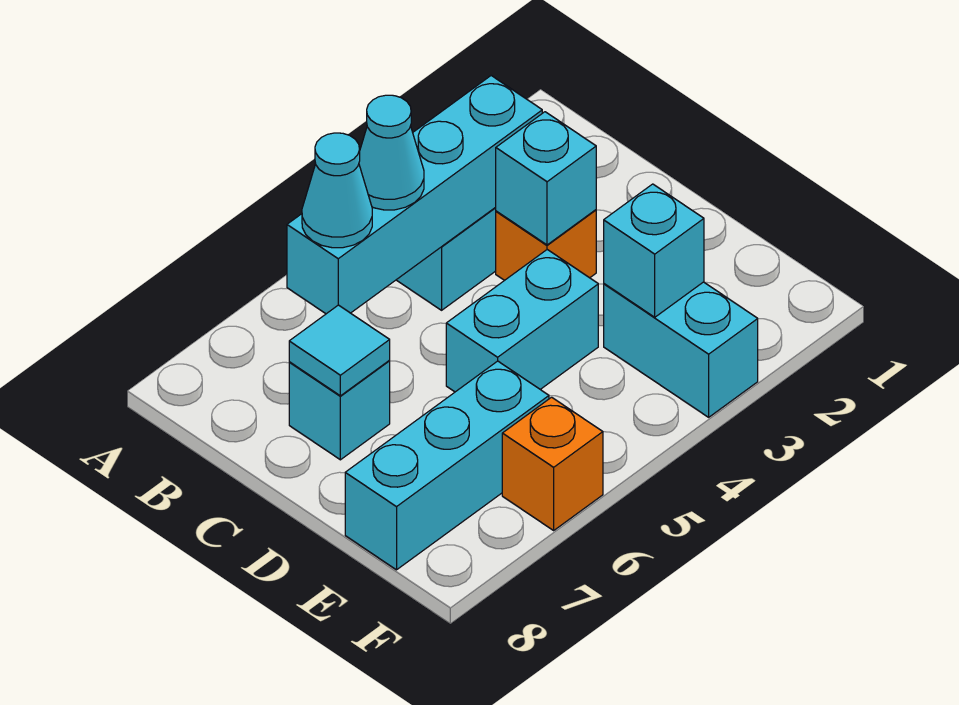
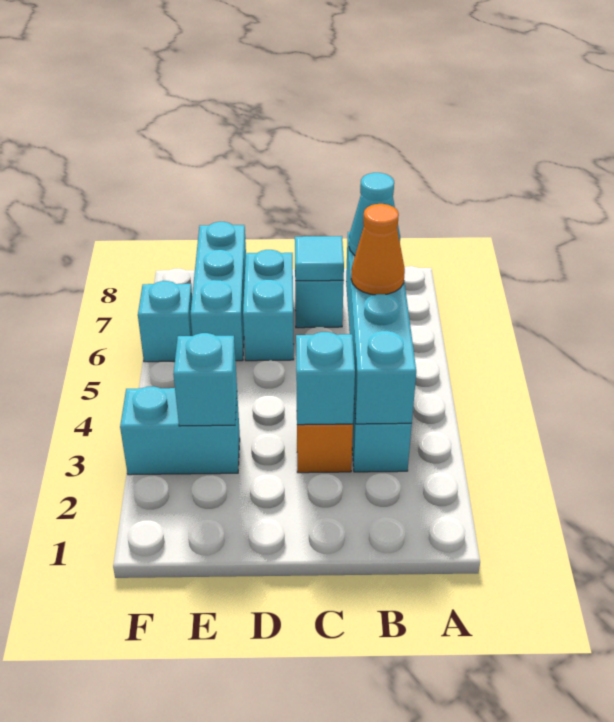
cyan cone B5 level 3 -> orange cone B5 level 3
cyan brick D4:D5 level 1 -> cyan brick D6:D7 level 1
orange brick F6 level 1 -> cyan brick F6 level 1

